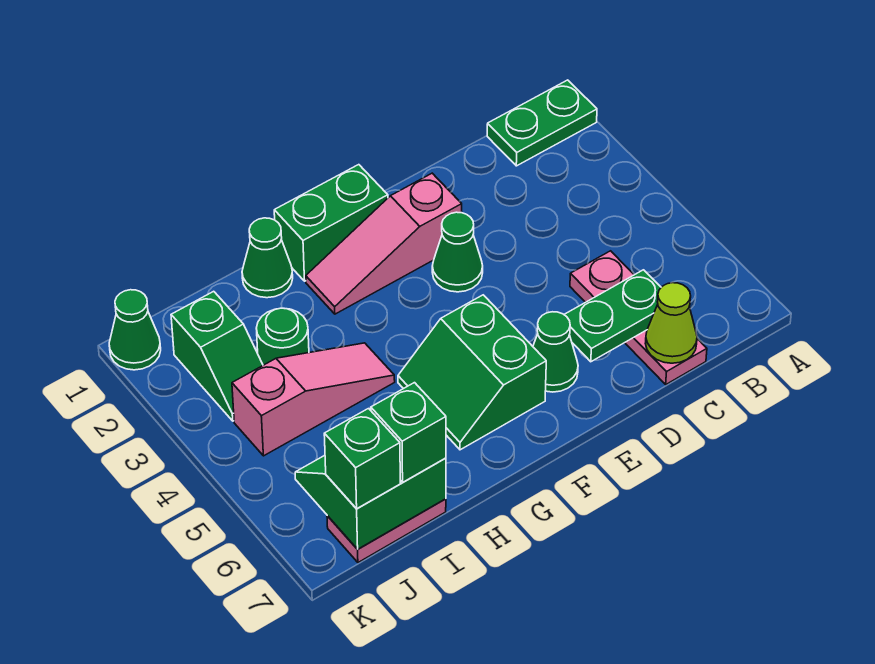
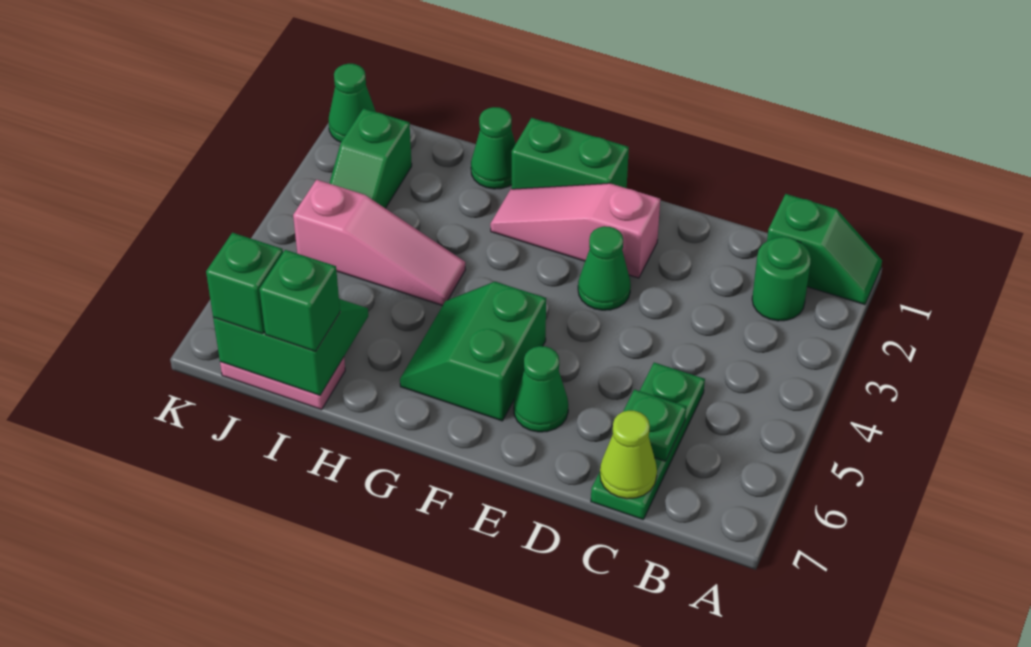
green plate A1:B1 level 1 -> green slope A1:B1 level 1 top B
pink plate C5:C7 level 1 -> green plate C5:C7 level 1
green plate C6:D6 level 2 -> green plate C6 level 2
green round brick I3 level 1 -> green round brick B2 level 1

